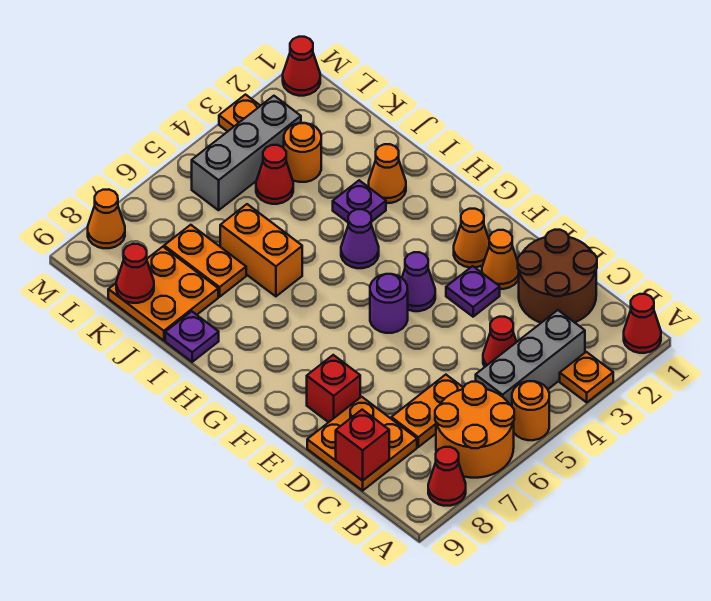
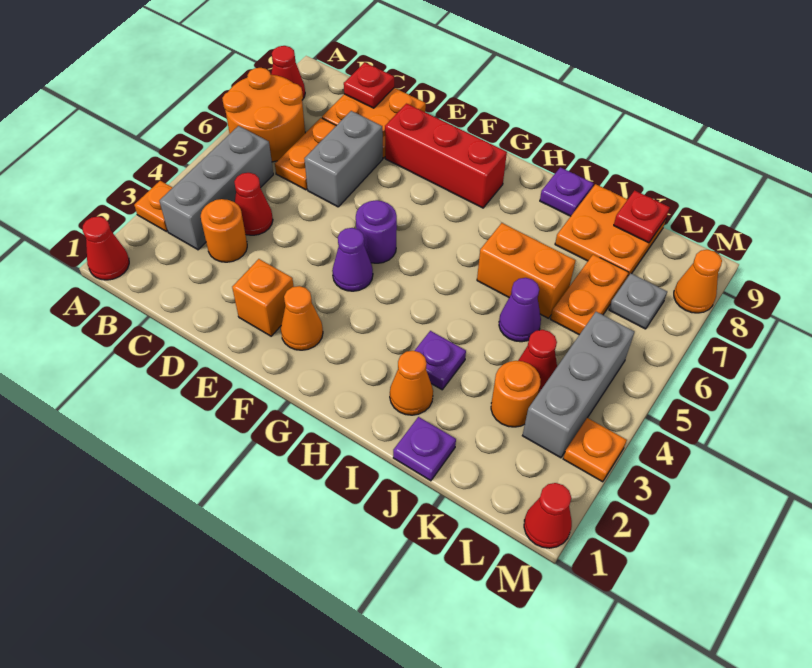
orange round brick A5 level 1 -> orange round brick C3 level 1
brown round brick C1:D2 level 1 -> none
red brick C9 level 2 -> red plate C9 level 2
none -> grey brick D6:D7 level 1
orange cone E2 level 1 -> orange brick E2 level 1
purple plate E3 level 1 -> purple plate J1 level 1
red brick E8 level 1 -> red brick E8:G8 level 1
purple cone H4 level 1 -> purple cone J5 level 1
orange plate J7:K7 level 1 -> orange plate K6:K7 level 1
red cone K9 level 2 -> red plate K9 level 2
none -> grey plate L7 level 1

